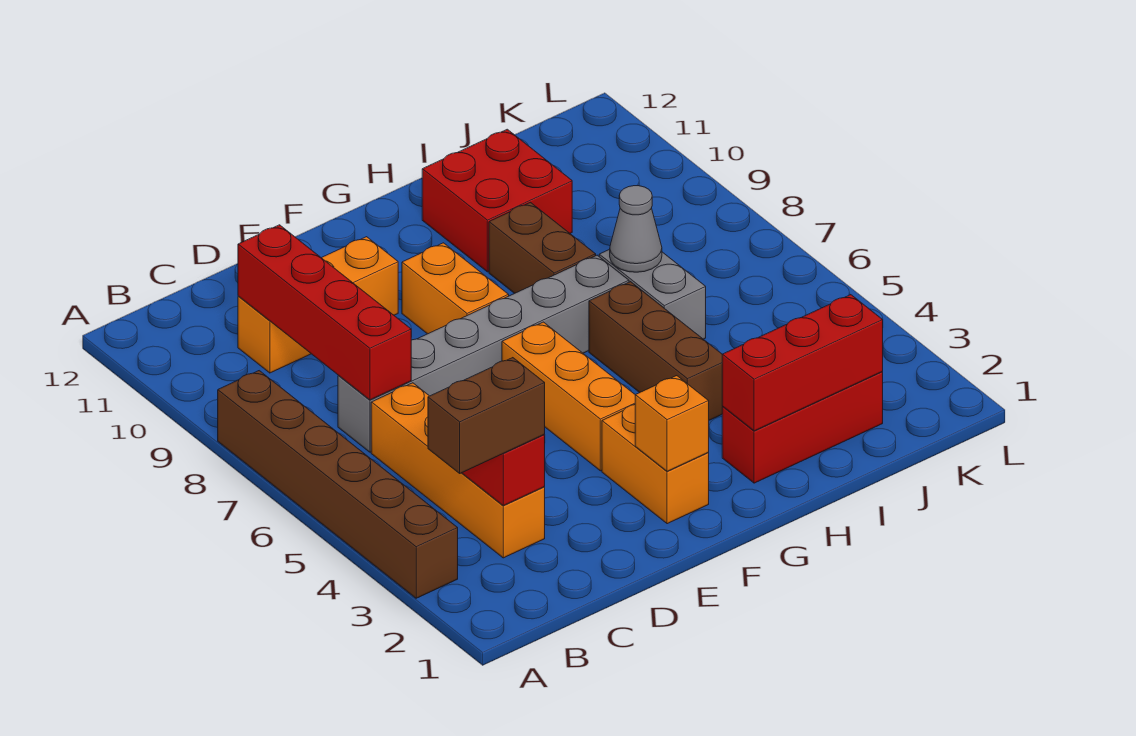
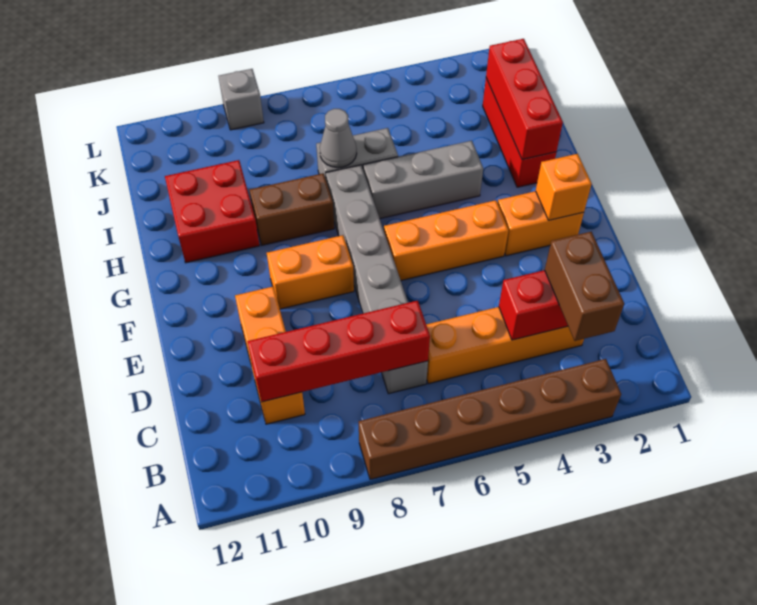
brown brick H4:H6 level 1 -> grey brick H4:H6 level 1
none -> grey brick L9 level 1

